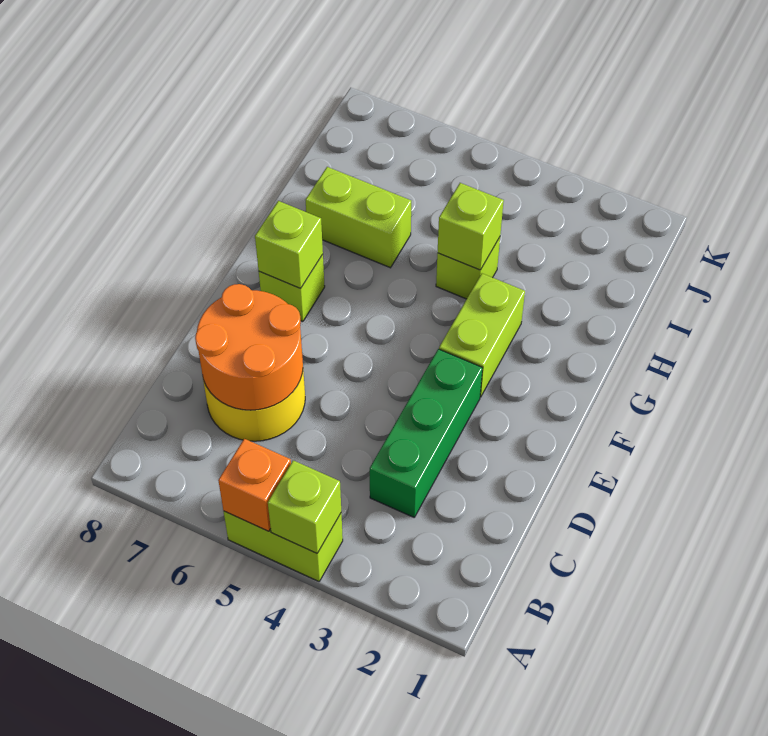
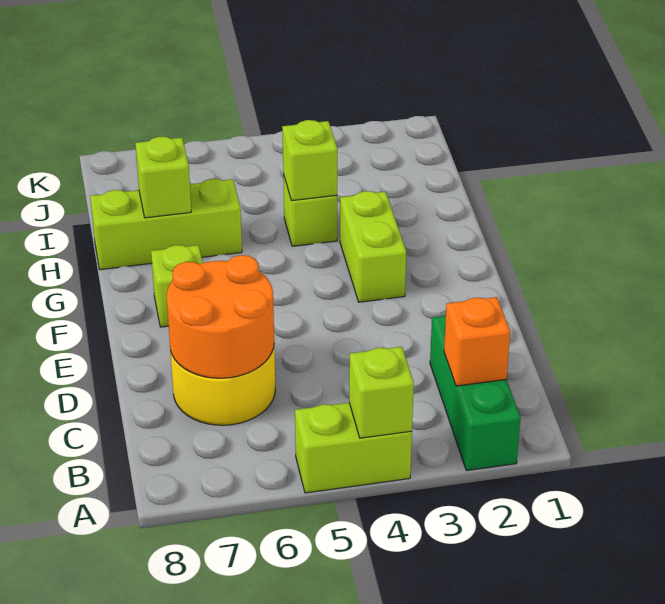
orange brick A5 level 2 -> orange brick B2 level 2
green brick C3:E3 level 1 -> green brick A2:C2 level 1
lime brick F7 level 2 -> lime brick H7 level 2
lime brick H6:H7 level 1 -> lime brick H6:H8 level 1

